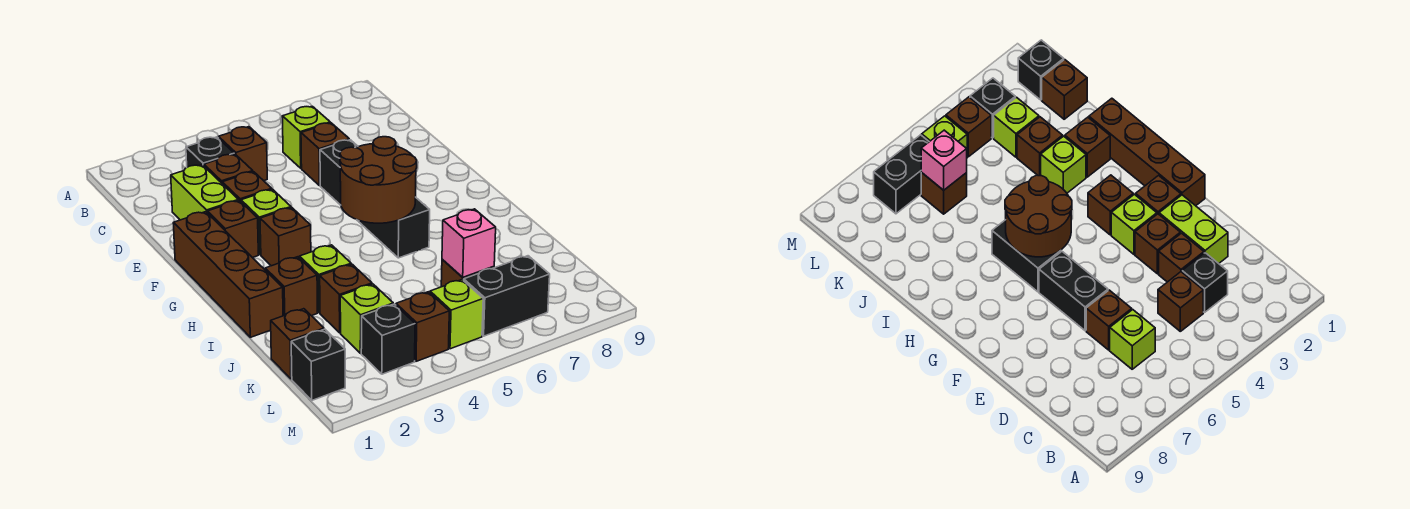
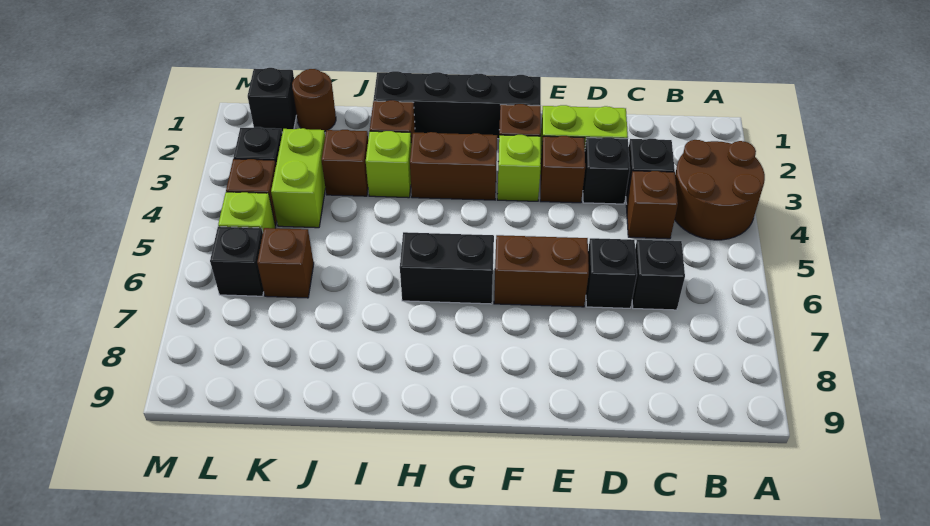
lime brick C6 level 1 -> black brick C6 level 1
brown brick D3 level 1 -> black brick D3 level 1
brown brick D6 level 1 -> black brick D6 level 1
black brick E6:F6 level 1 -> brown brick E6:F6 level 1
brown brick F1:I1 level 1 -> black brick F1:I1 level 1
brown brick G3 level 1 -> brown brick G3:H3 level 1
brown round brick G5:H6 level 2 -> brown round brick A3:B4 level 1
brown brick K1 level 1 -> brown round brick K1 level 1
lime brick K3 level 1 -> lime brick K3:K4 level 1
pink brick K6 level 2 -> none
black brick L6:L7 level 1 -> black brick L6 level 1

